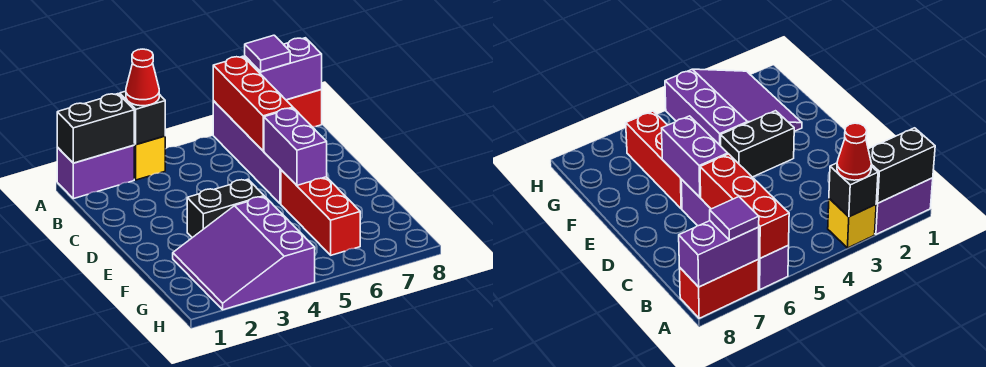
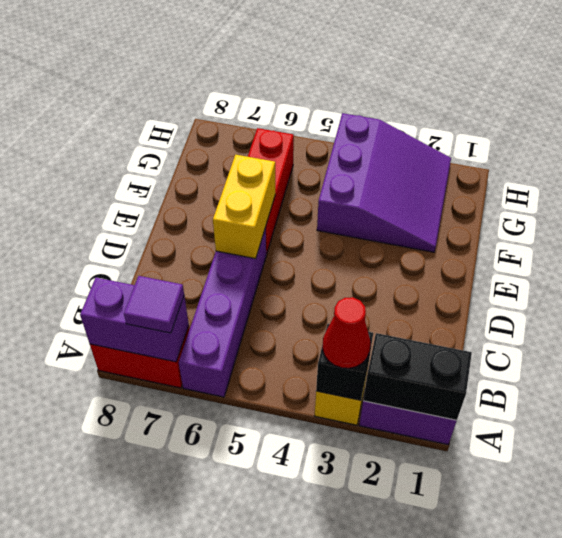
red brick A6:C6 level 2 -> none
purple brick D6:E6 level 2 -> yellow brick D6:E6 level 2
black brick E3:E4 level 1 -> none

